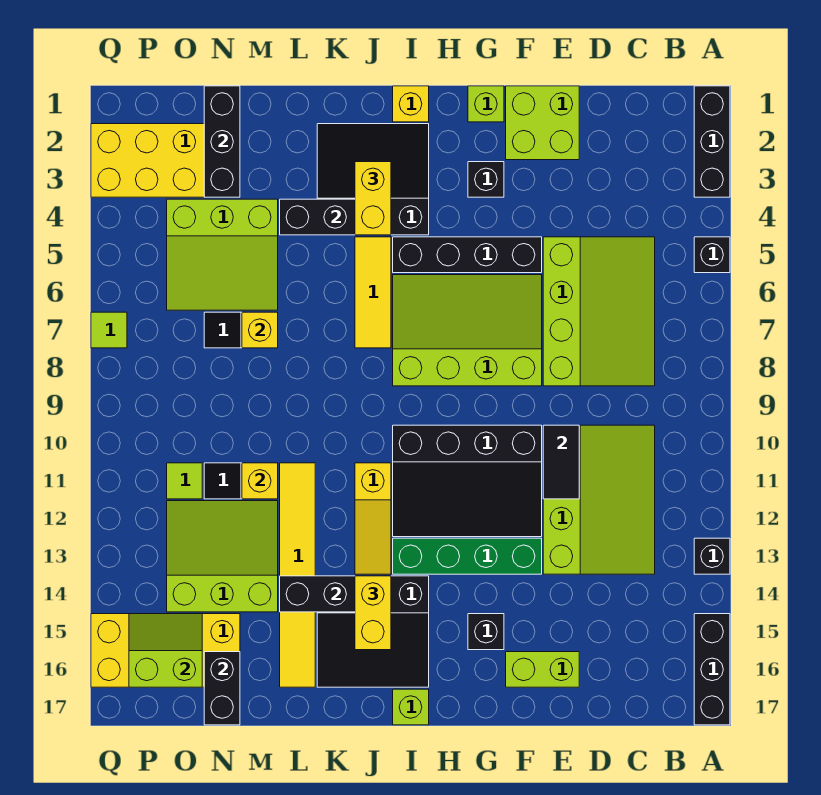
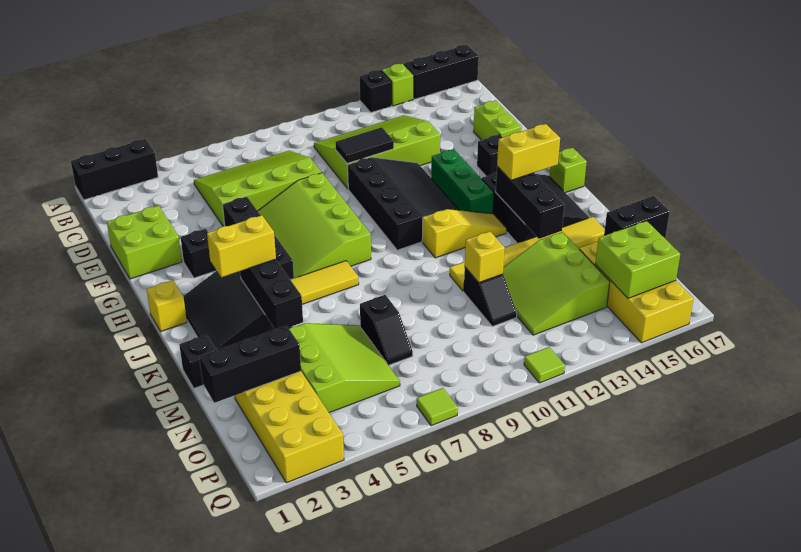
black brick A5 level 1 -> black brick L1 level 1
green brick F13:I13 level 1 -> green brick G13:I13 level 1
lime brick G1 level 1 -> lime brick A14 level 1
yellow brick M7 level 2 -> none
lime tile O11 level 1 -> lime tile Q11 level 1
lime slope O15:P16 level 2 top 16 -> lime brick O15:P16 level 2

